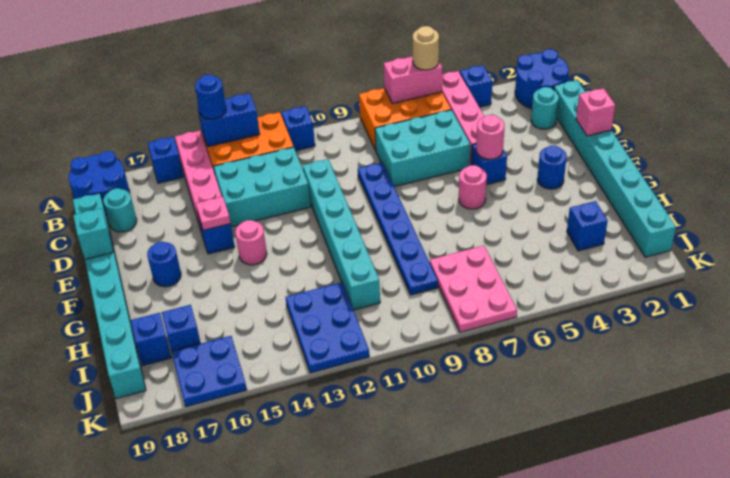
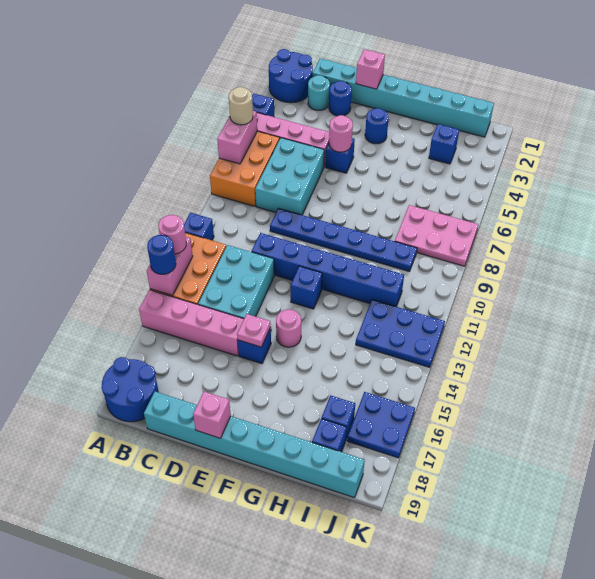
blue brick A13:A14 level 2 -> pink brick A13:A14 level 2
blue brick A16 level 1 -> blue brick F12 level 1
cyan round brick C18 level 1 -> none
cyan brick D11:I11 level 1 -> blue brick D11:I11 level 1
cyan brick E19 level 2 -> pink brick E19 level 2
pink round brick F6 level 1 -> pink round brick A13 level 3
blue round brick F17 level 1 -> blue round brick D2 level 1

